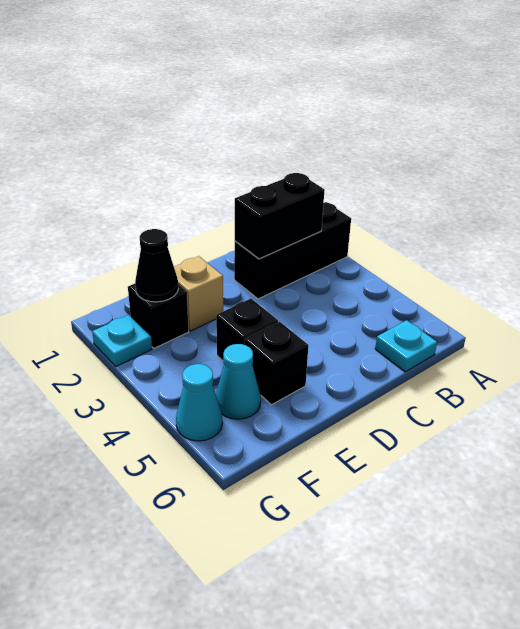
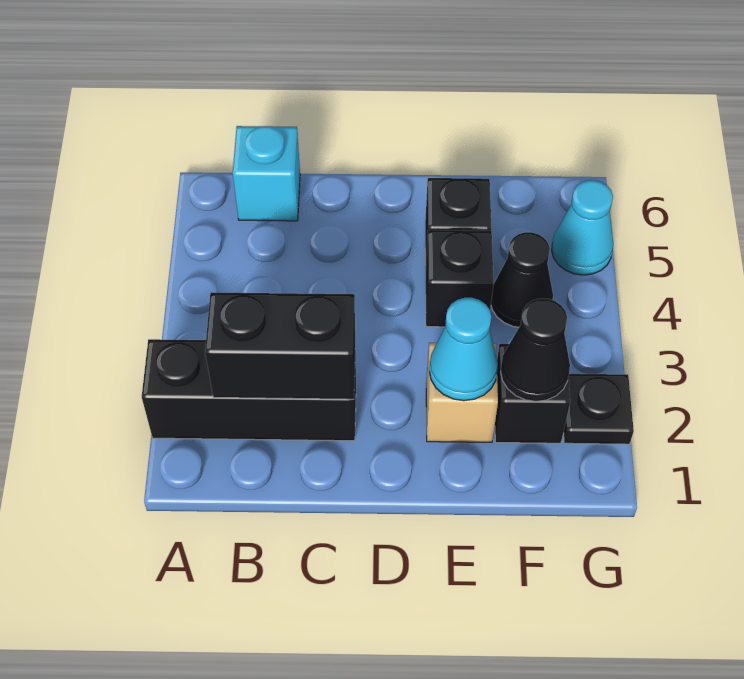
cyan plate B6 level 1 -> cyan brick B6 level 1
none -> black cone F4 level 1
cyan cone F5 level 1 -> cyan cone E2 level 2
cyan plate G2 level 1 -> black plate G2 level 1

